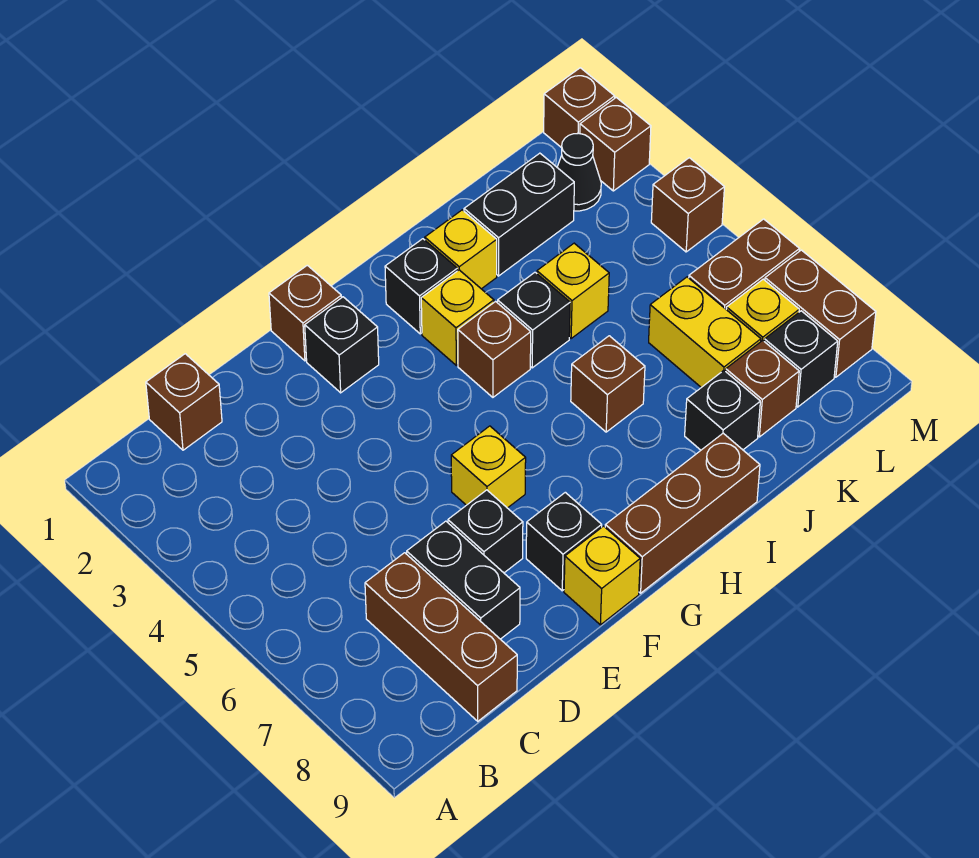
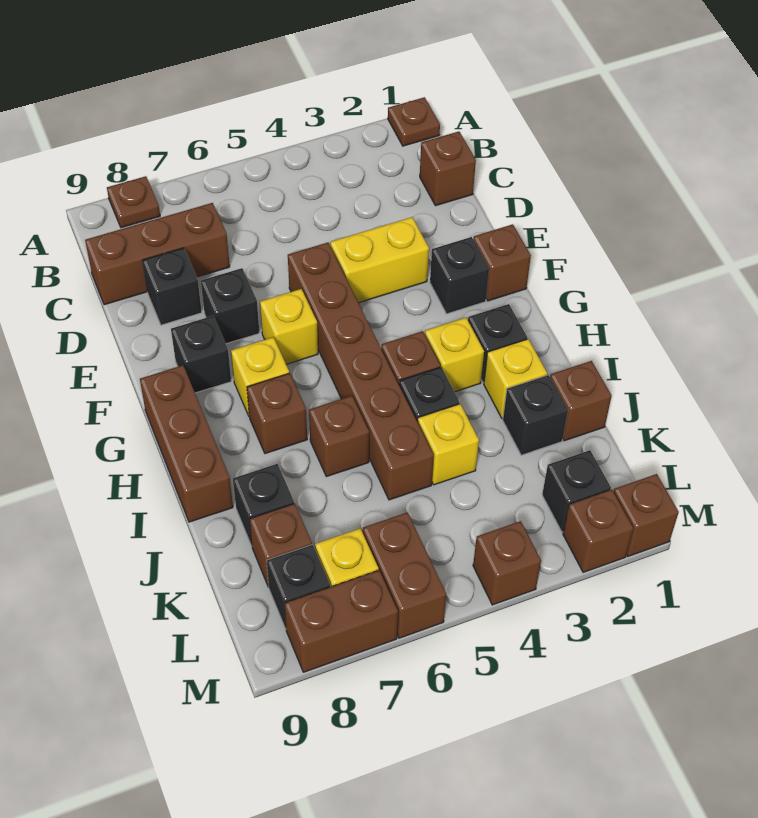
none -> brown plate A1 level 1
none -> brown plate A8 level 1
black brick D7:D8 level 1 -> black brick D8 level 1
none -> brown brick E5:J5 level 1
yellow brick F9 level 1 -> yellow brick G7 level 1
none -> brown brick H7 level 1
none -> brown brick J1 level 1
black brick J2:K2 level 1 -> black brick J2 level 1
yellow brick K6:K7 level 1 -> yellow brick E3:E4 level 1
black cone L2 level 1 -> black brick L2 level 1

